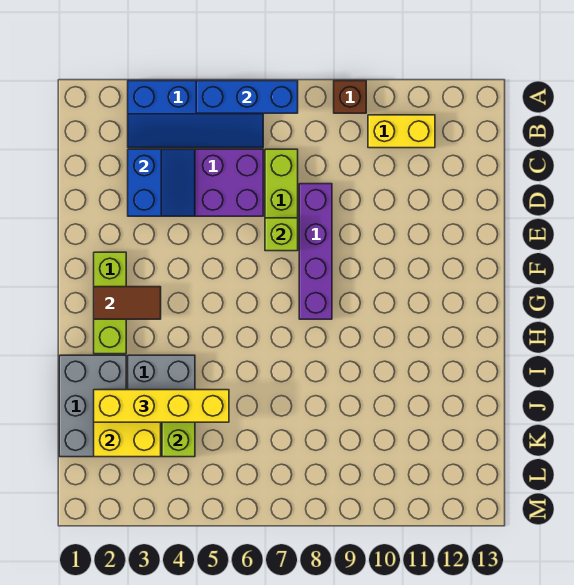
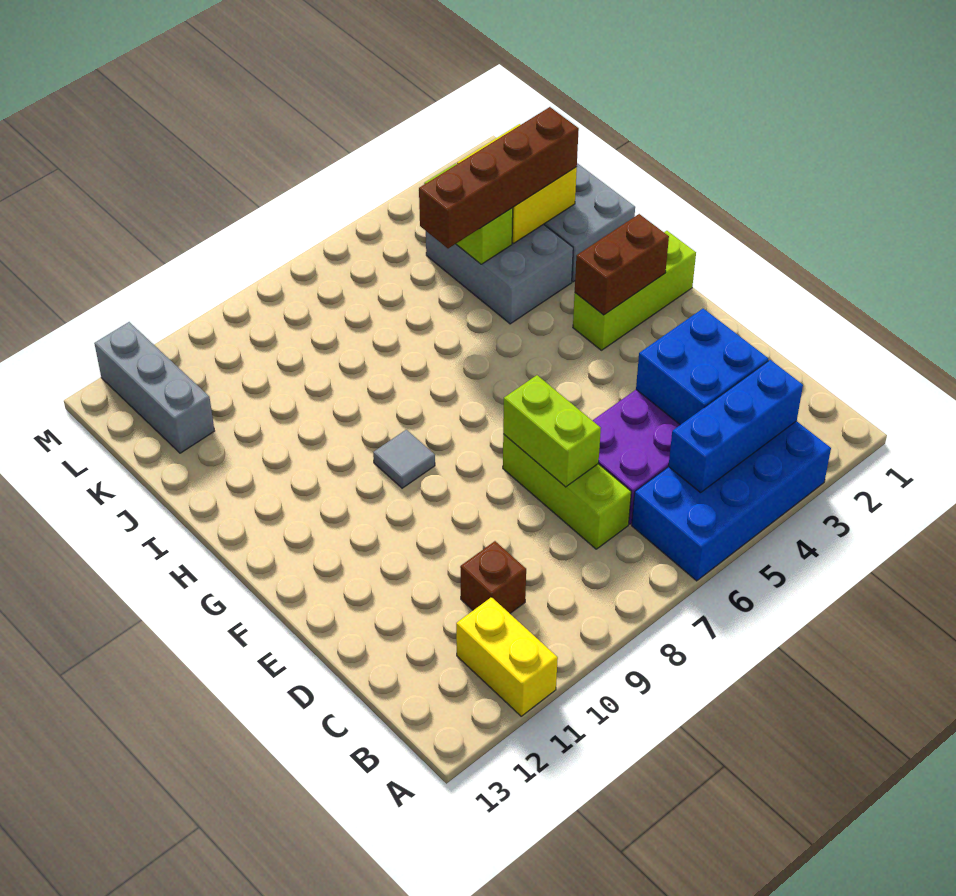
blue slope A3:B6 level 1 top A -> blue brick A3:B6 level 1
blue brick A5:A7 level 2 -> blue brick B3:B5 level 2
brown brick A9 level 1 -> brown brick C10 level 1
yellow brick B10:B11 level 1 -> yellow brick A11:B11 level 1
blue slope C3:D4 level 2 top 3 -> blue brick C3:D4 level 2
purple brick D8:G8 level 1 -> none
lime brick E7 level 2 -> lime brick D7:E7 level 2
lime brick F2:H2 level 1 -> lime brick G1:G3 level 1
brown tile G2:G3 level 2 -> brown brick G2:G3 level 2
none -> grey tile G9 level 1
yellow brick J2:J5 level 3 -> brown brick J2:J5 level 3
none -> grey brick K12:M12 level 1

